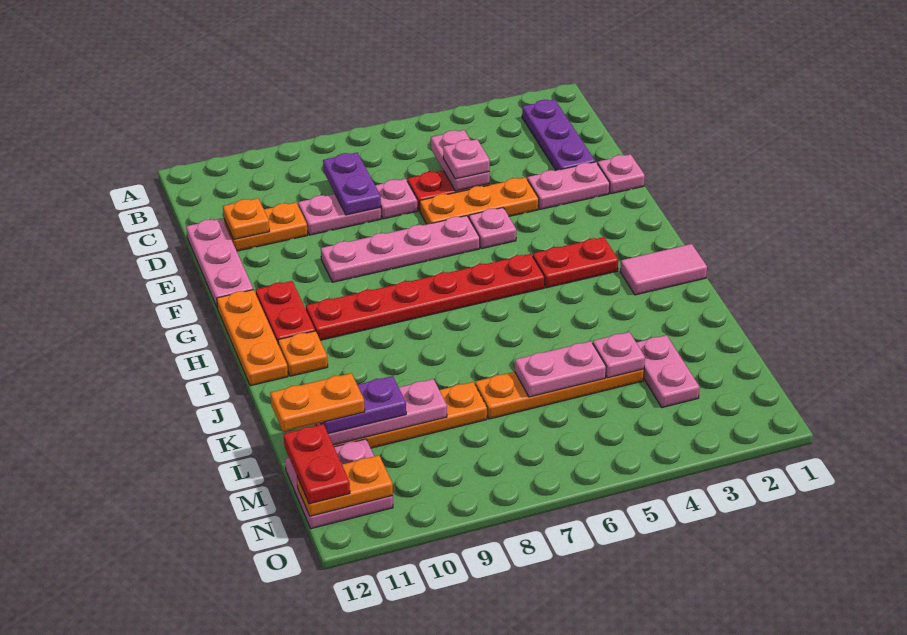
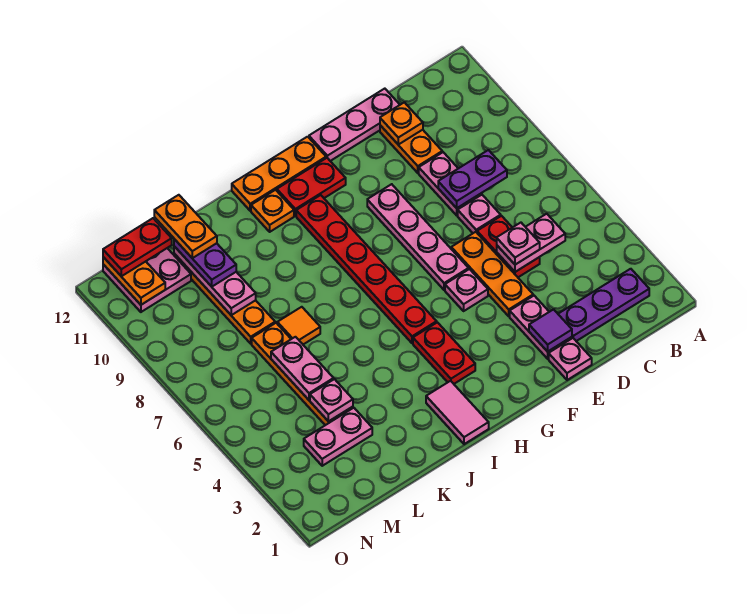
none -> purple tile E2 level 2
none -> orange tile K7 level 1

